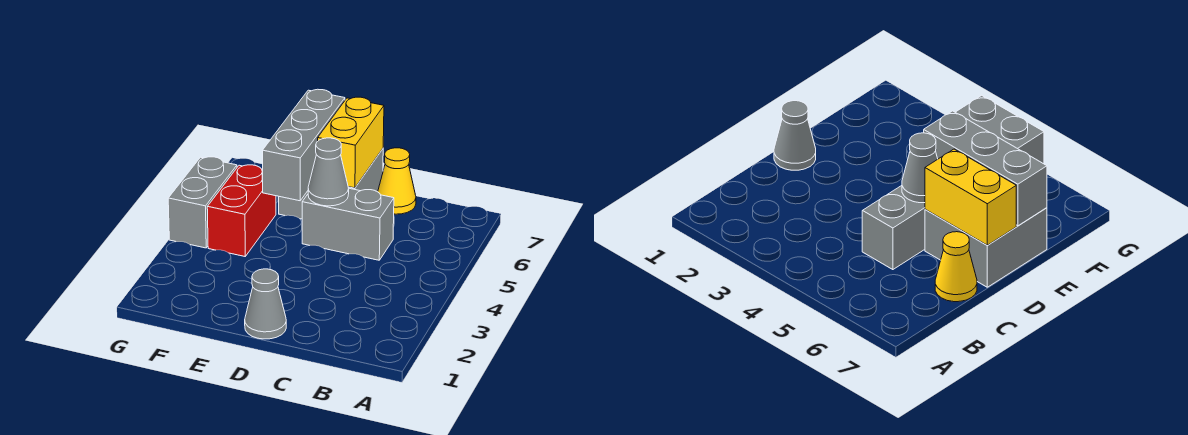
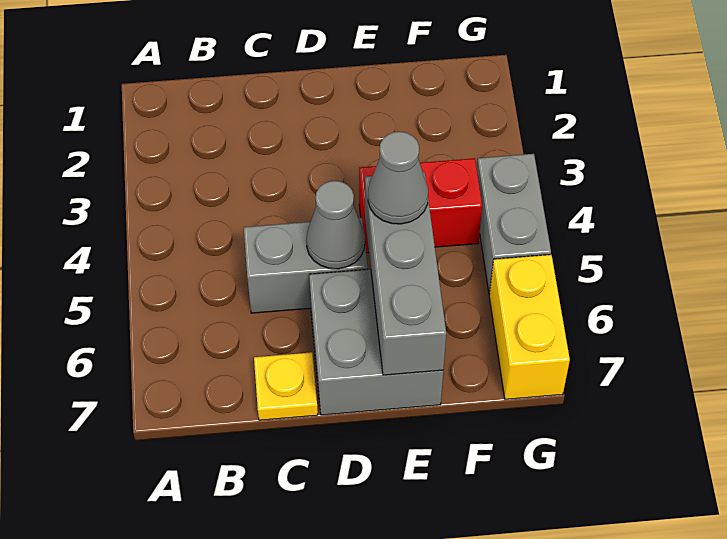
yellow cone C7 level 1 -> yellow plate C7 level 1
grey cone D1 level 1 -> grey cone E5 level 3
yellow brick D6:D7 level 2 -> yellow brick G6:G7 level 1
red brick F4:F5 level 1 -> red brick E4:F4 level 1

